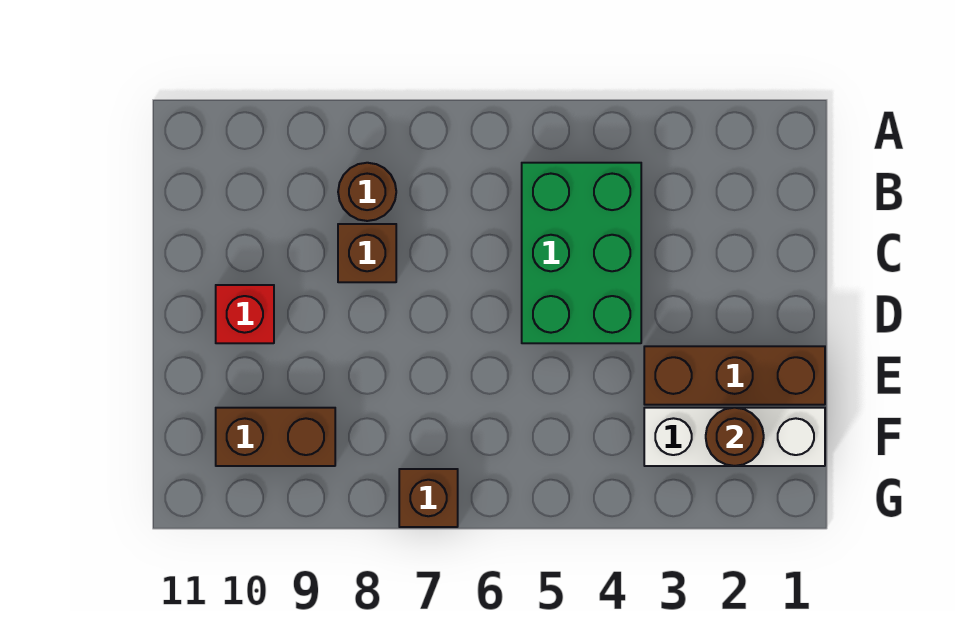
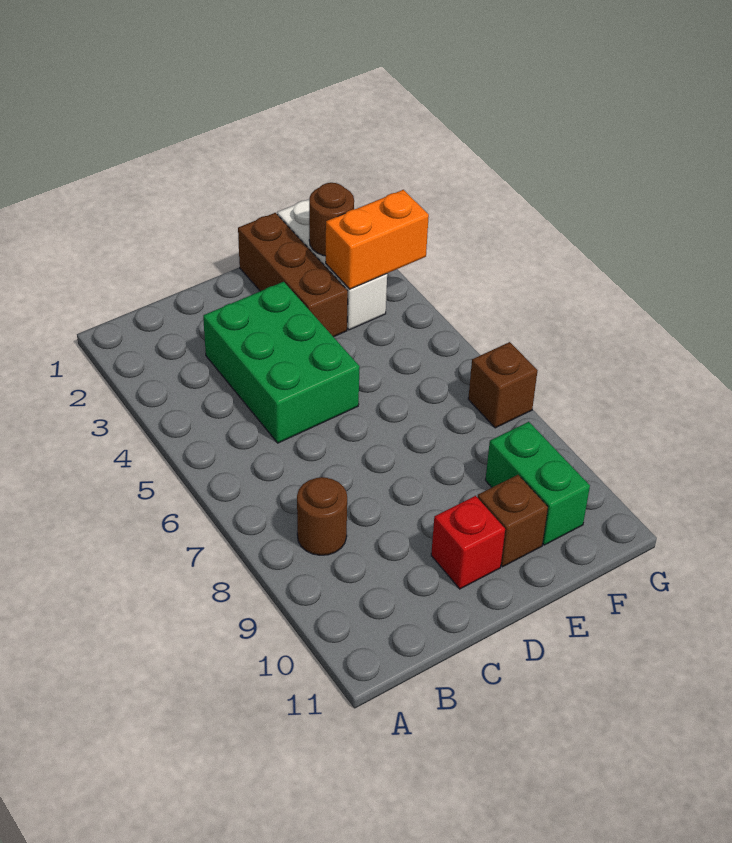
green brick B4:D5 level 1 -> green brick C3:D5 level 1
brown brick C8 level 1 -> brown brick E10 level 1
none -> orange brick F3:G3 level 2
brown brick F9:F10 level 1 -> green brick F9:F10 level 1

